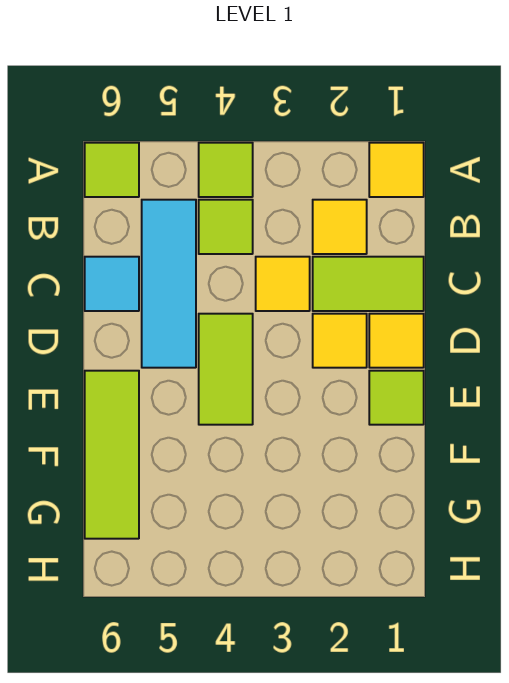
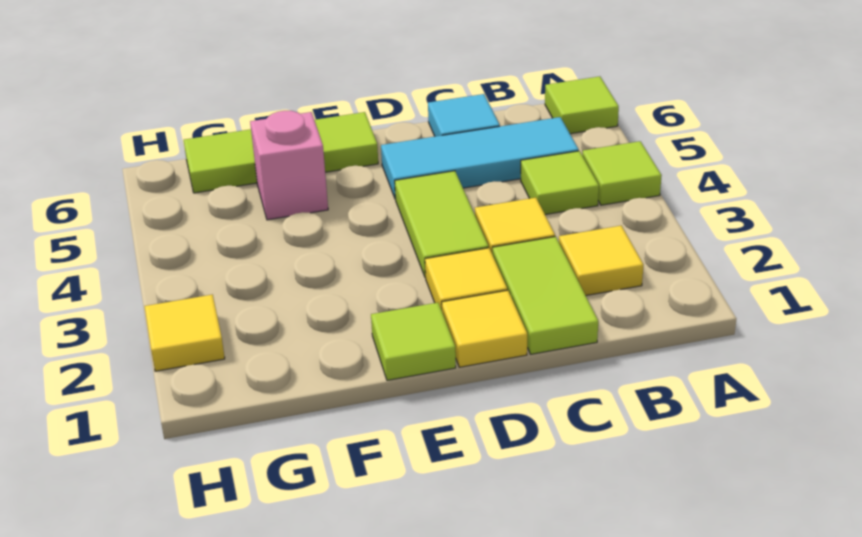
yellow tile A1 level 1 -> yellow tile H2 level 1
lime tile D4:E4 level 1 -> lime tile D3:D4 level 1
none -> pink brick F5 level 1

